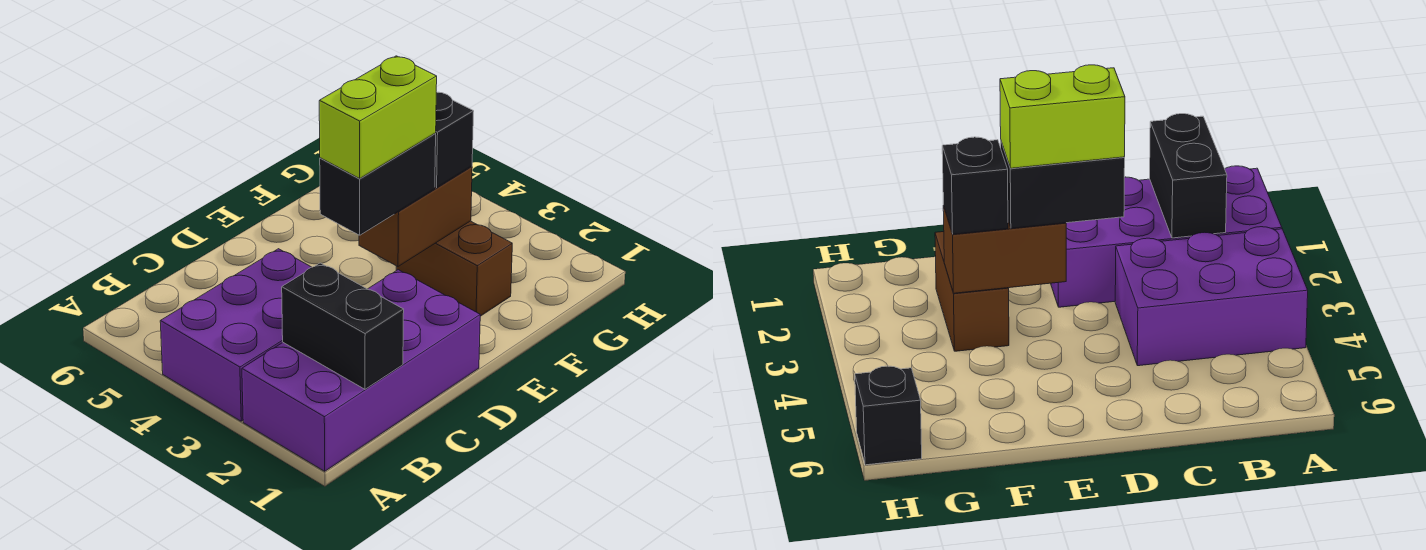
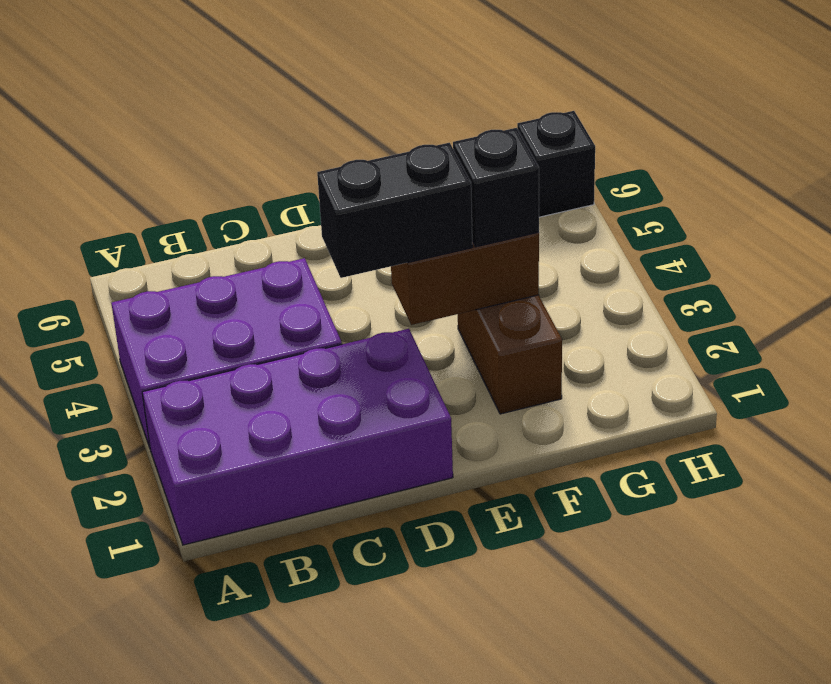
black brick B1:B2 level 2 -> none
lime brick D3:E3 level 4 -> none

